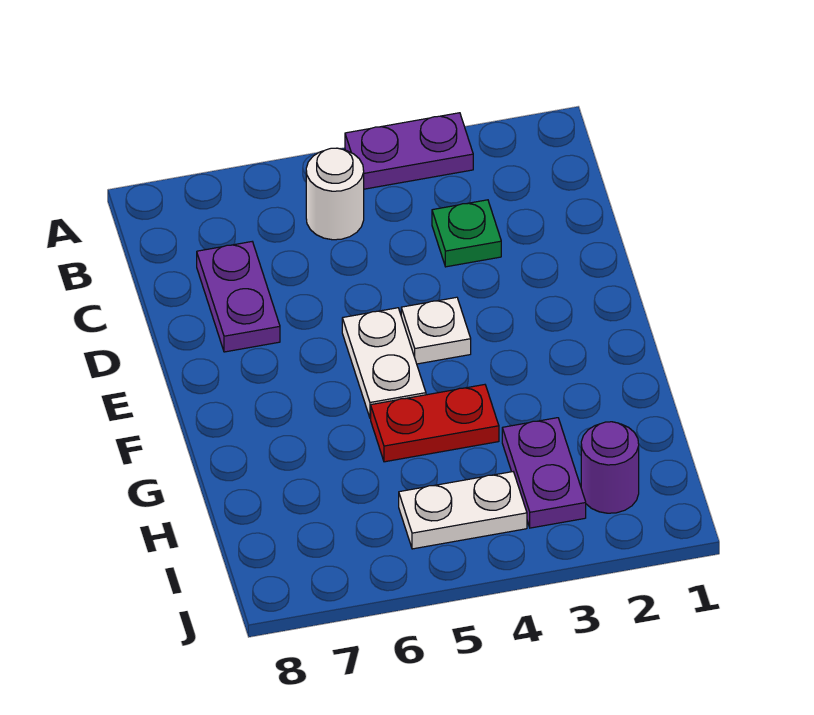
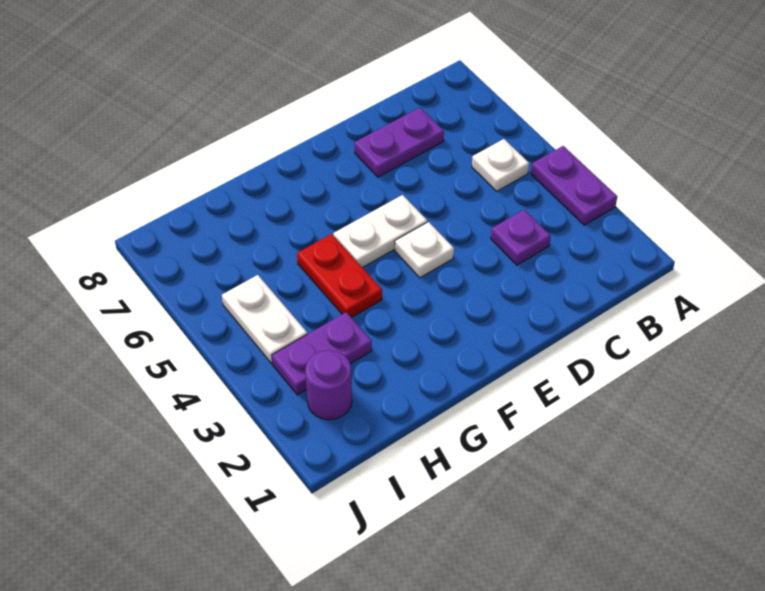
white round brick B5 level 1 -> white plate B5 level 1
green plate C3 level 1 -> purple plate C3 level 1

